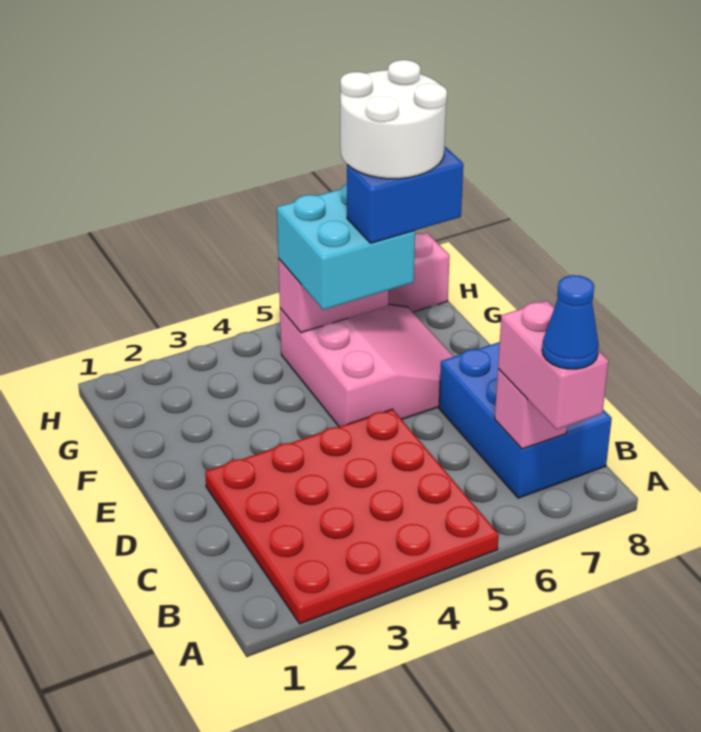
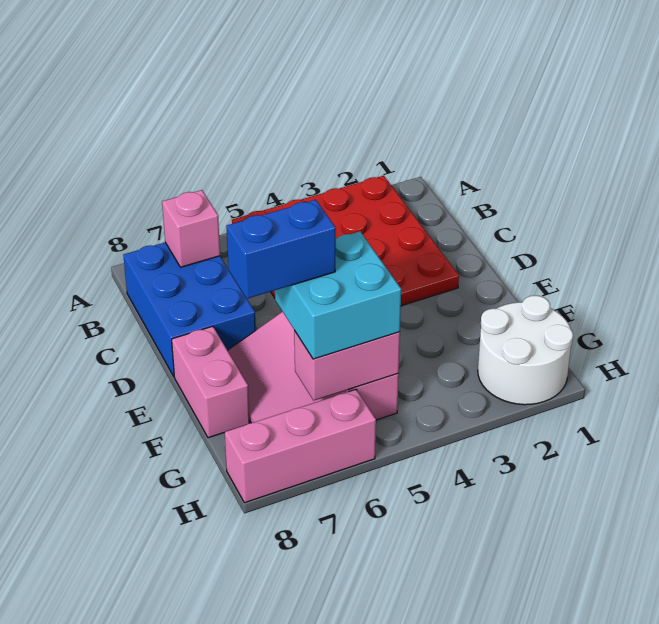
pink brick A7:B7 level 3 -> pink brick E8:F8 level 1
blue cone A7 level 4 -> none
white round brick F6:G7 level 5 -> white round brick G1:H2 level 1

